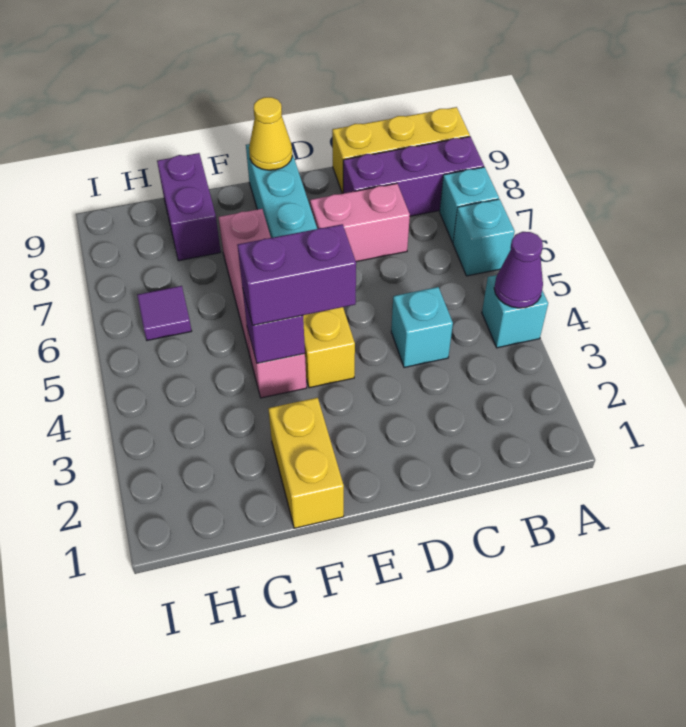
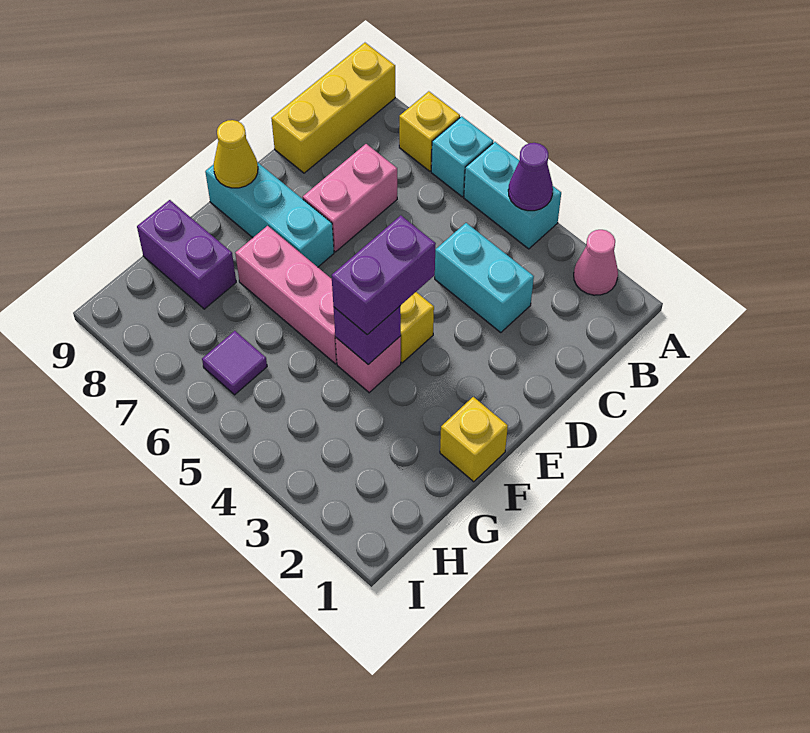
none -> pink cone A2 level 1
cyan brick A4 level 1 -> cyan brick A4:A5 level 1
cyan brick A7 level 1 -> yellow brick A7 level 1
purple brick A8:C8 level 1 -> none
cyan brick C4 level 1 -> cyan brick C3:C4 level 1
yellow brick F1:F2 level 1 -> yellow brick F1 level 1

